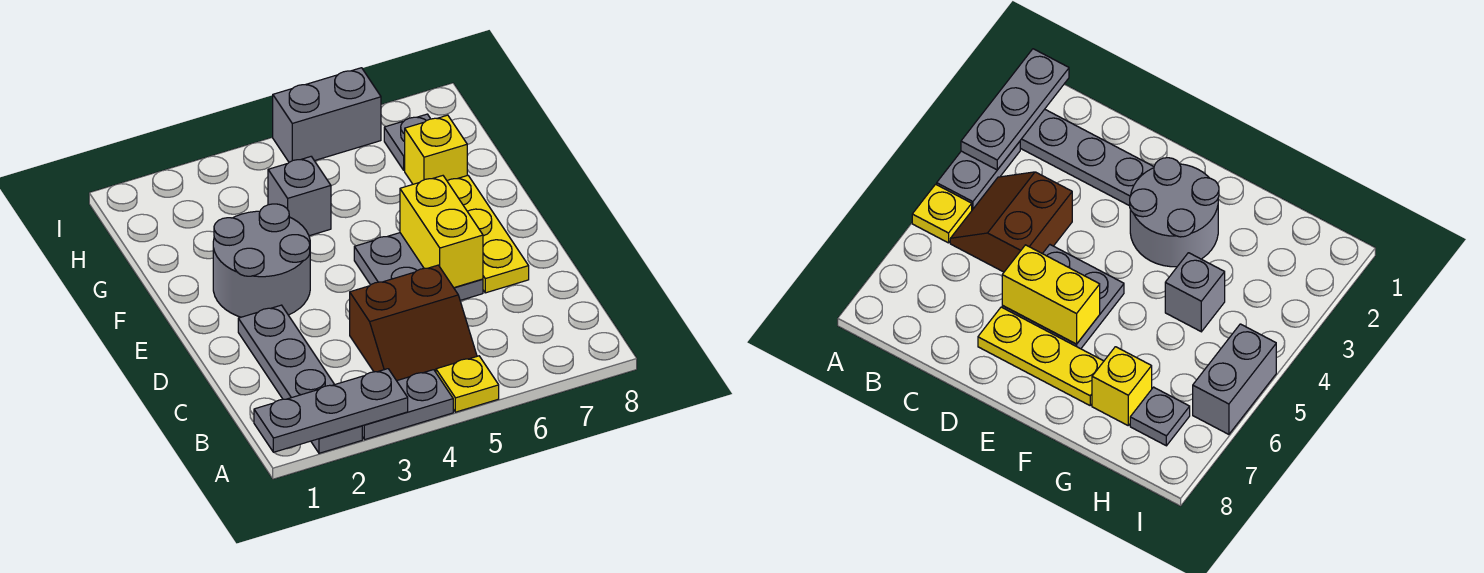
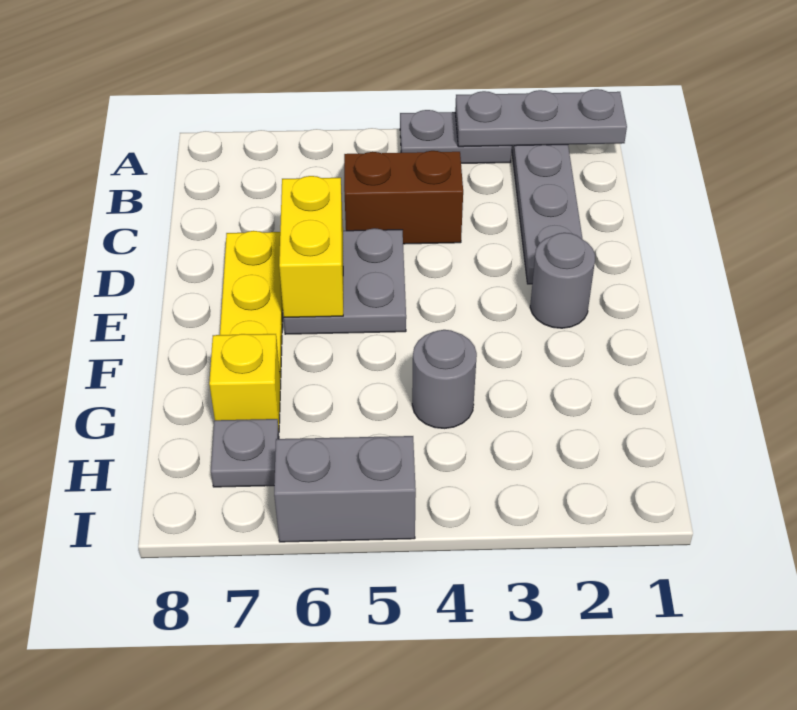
yellow plate A5 level 1 -> none
grey round brick E2:F3 level 1 -> grey round brick E2 level 1
grey brick G4 level 1 -> grey round brick G4 level 1

